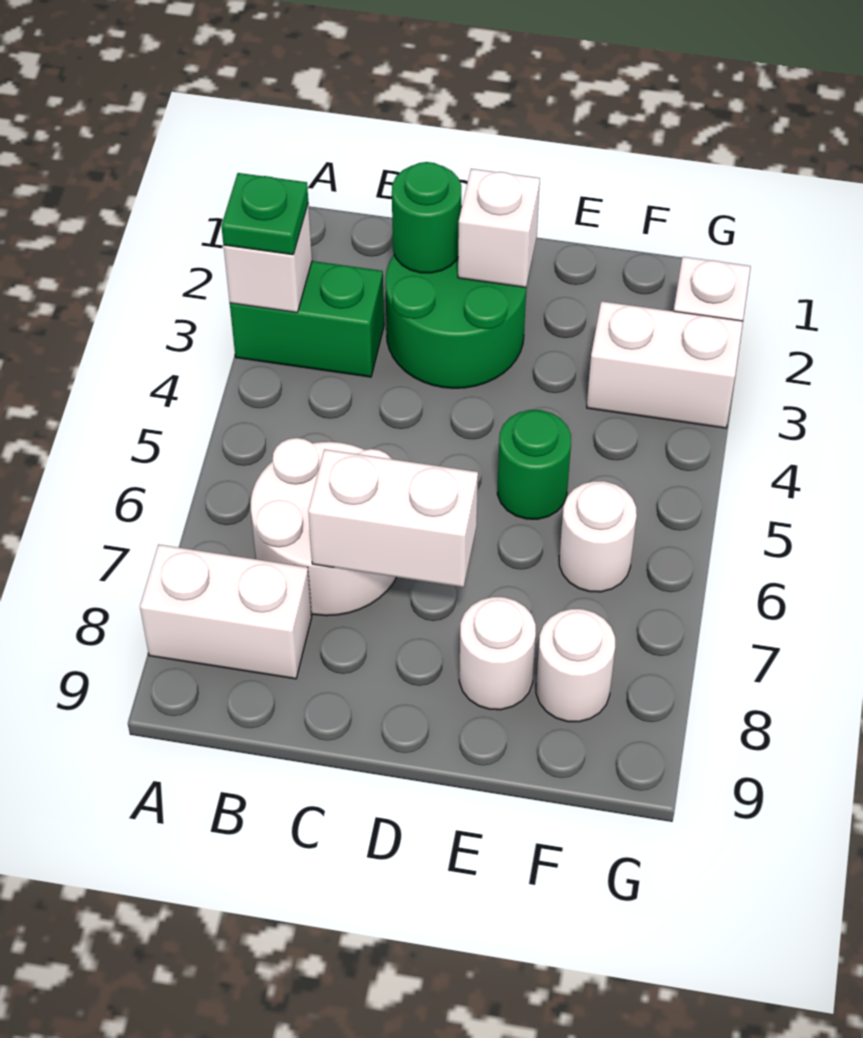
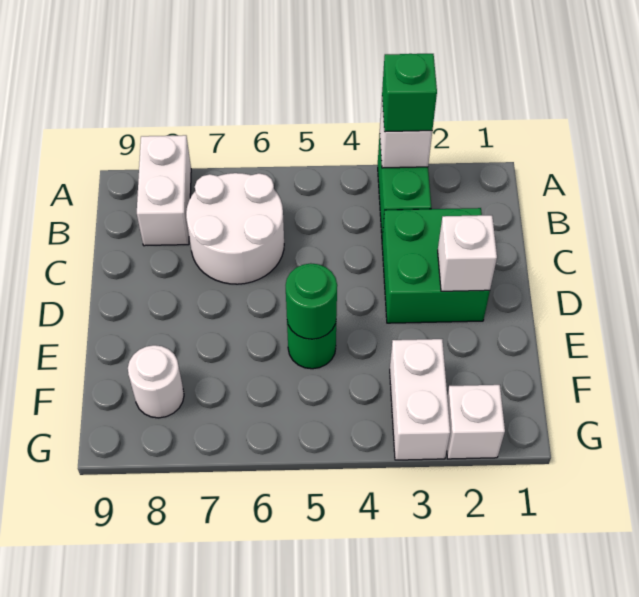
green plate A3 level 3 -> green brick A3 level 3
green round brick C2:D3 level 1 -> green brick C2:D3 level 1
green round brick C2 level 2 -> green round brick E5 level 2
white brick C7:D7 level 2 -> none
white round brick E8 level 1 -> none
white round brick F6 level 1 -> none

